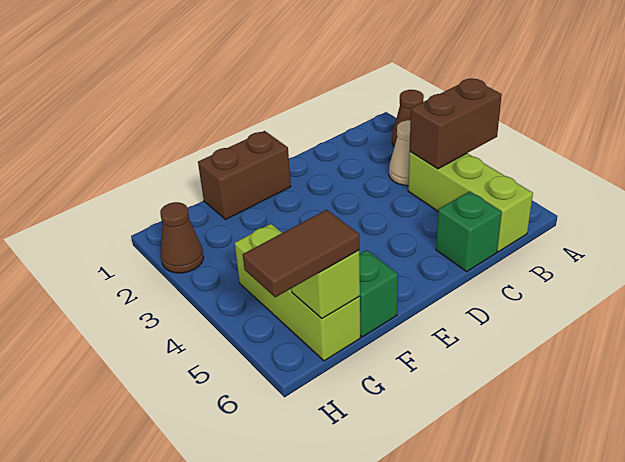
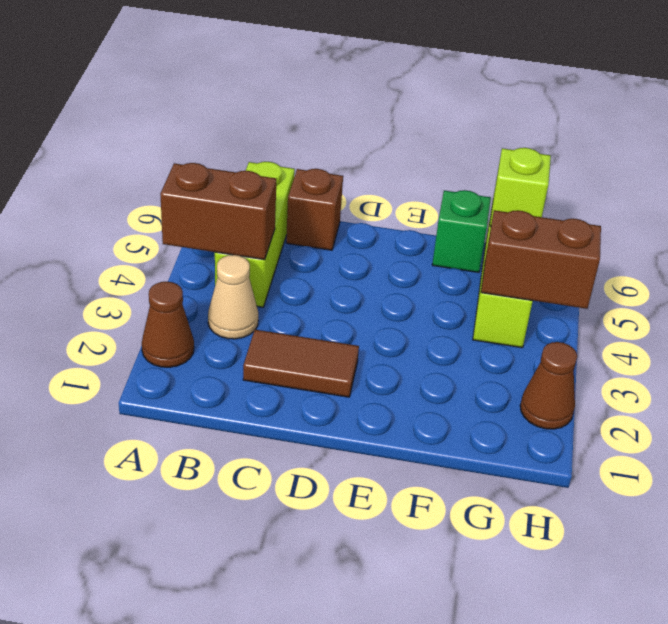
green brick C6 level 1 -> brown brick C6 level 1
brown brick E1:F1 level 1 -> brown brick G4:H4 level 2
brown tile G6:H6 level 3 -> brown tile C2:D2 level 1

